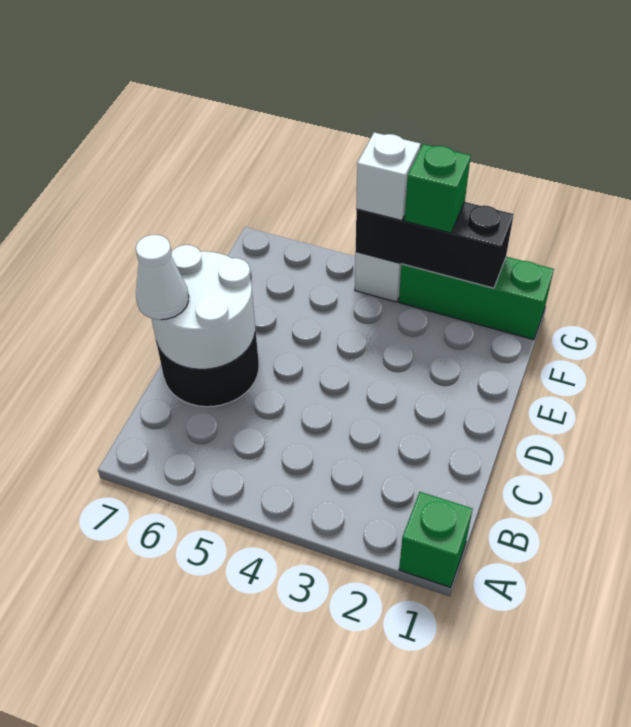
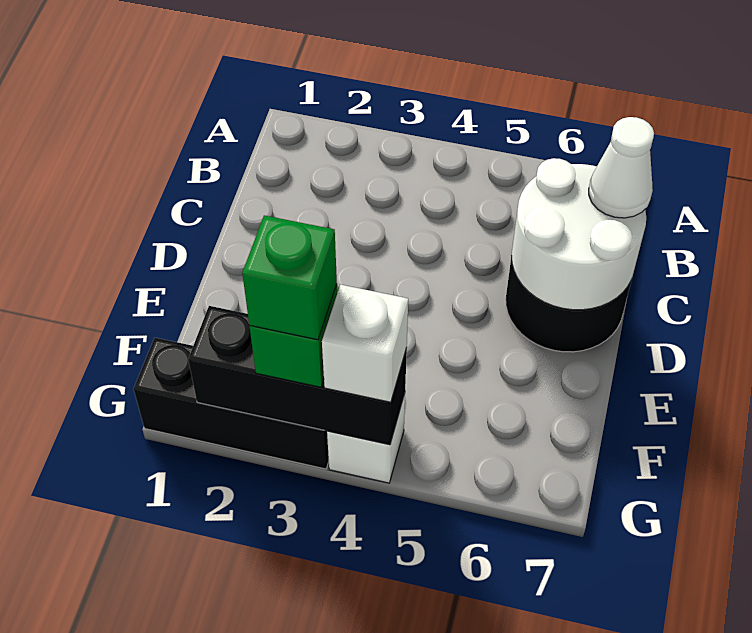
green brick A1 level 1 -> green brick G3 level 4
green brick G1:G3 level 1 -> black brick G1:G3 level 1

